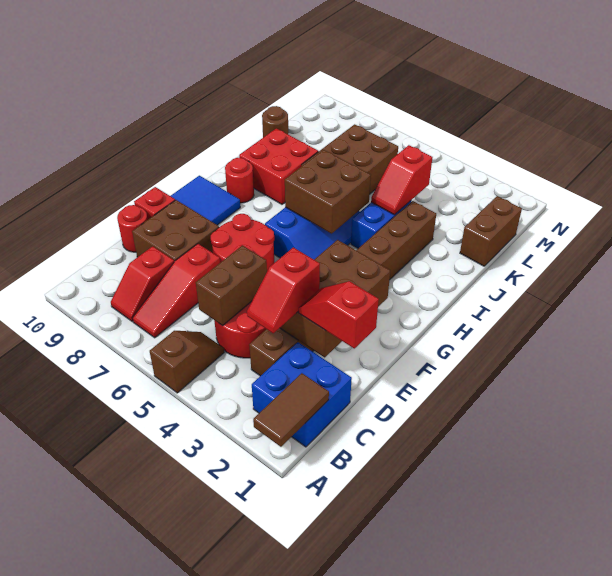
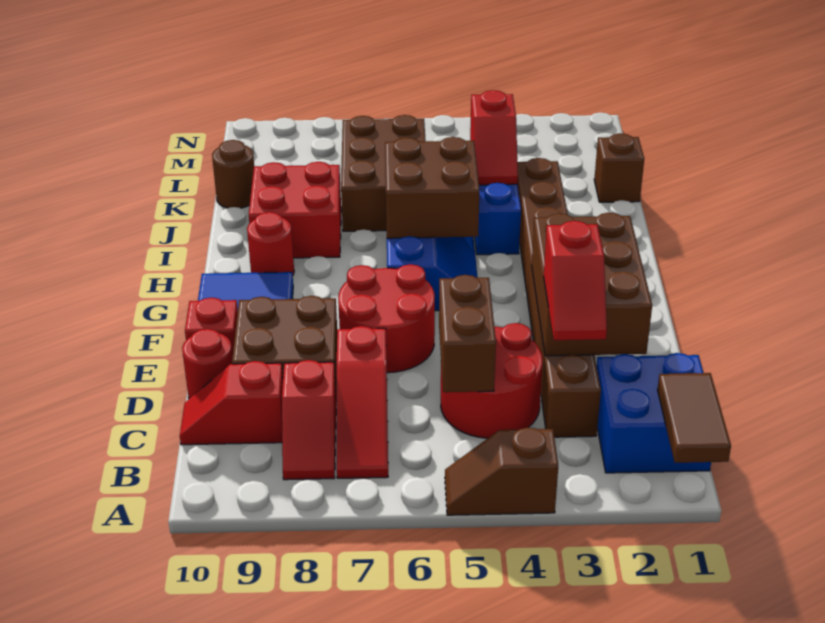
brown slope A5:B5 level 1 top A -> brown slope A4:A5 level 1 top 4
red slope D1:D2 level 3 top 1 -> red slope C9:C10 level 1 top 9
brown brick K1:L1 level 1 -> brown brick K1 level 1

